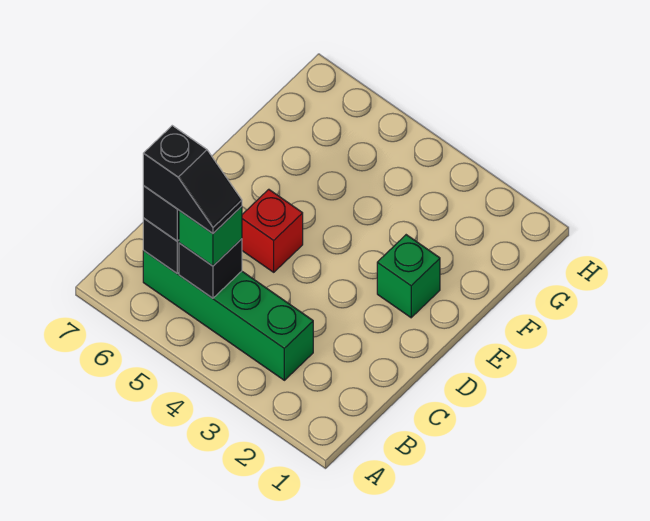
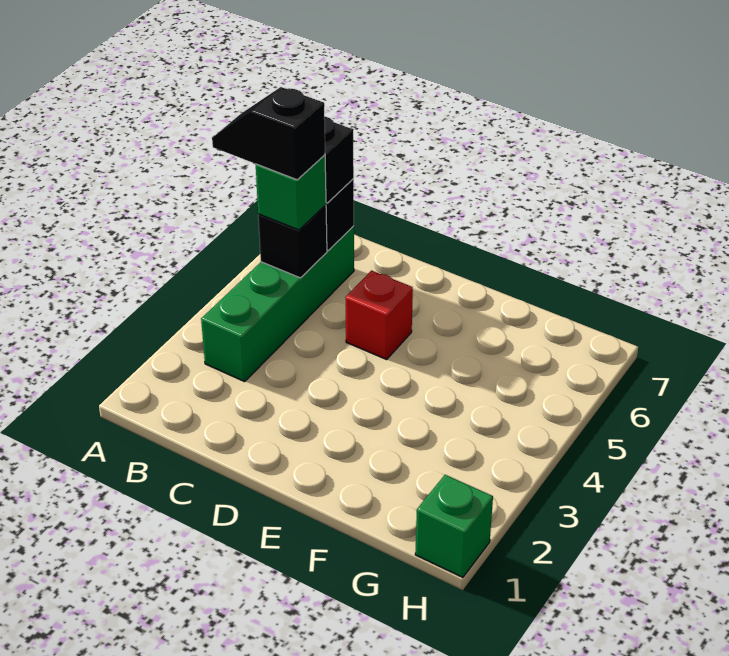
black slope B5:B6 level 4 top 6 -> black slope A5:B5 level 4 top B
green brick E2 level 1 -> green brick H1 level 1

